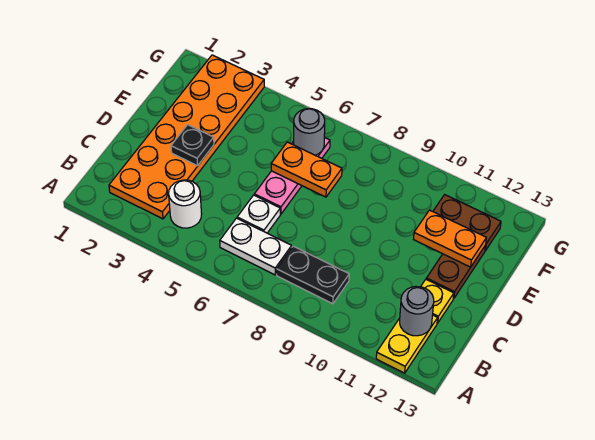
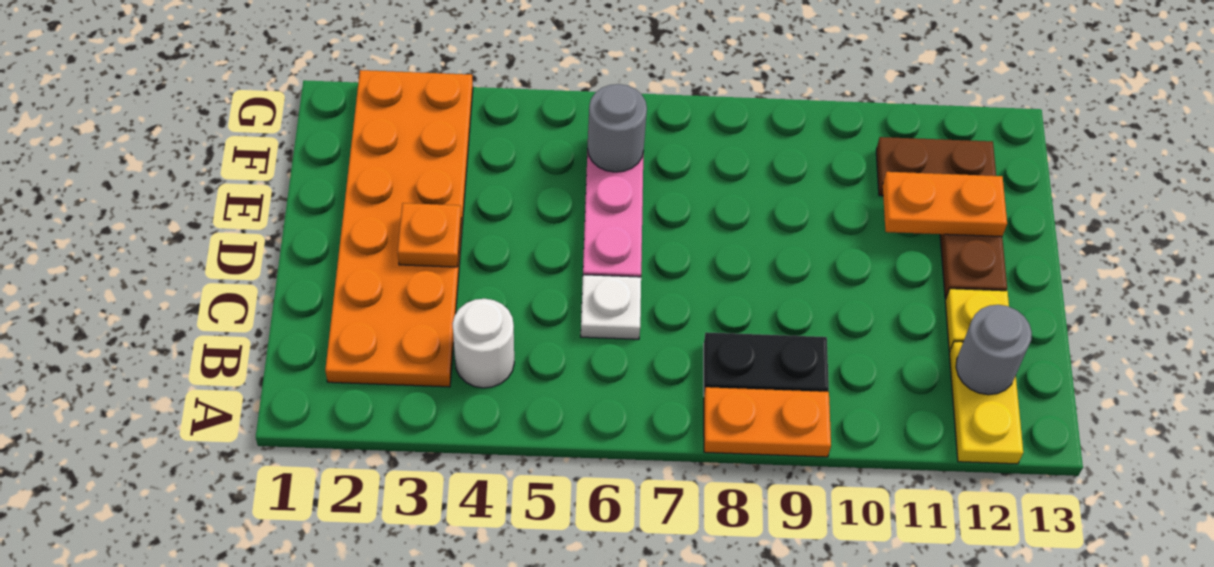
white plate B6:B7 level 1 -> none
black plate D3 level 2 -> orange plate D3 level 2
orange plate E6:E7 level 2 -> orange plate A8:A9 level 1

